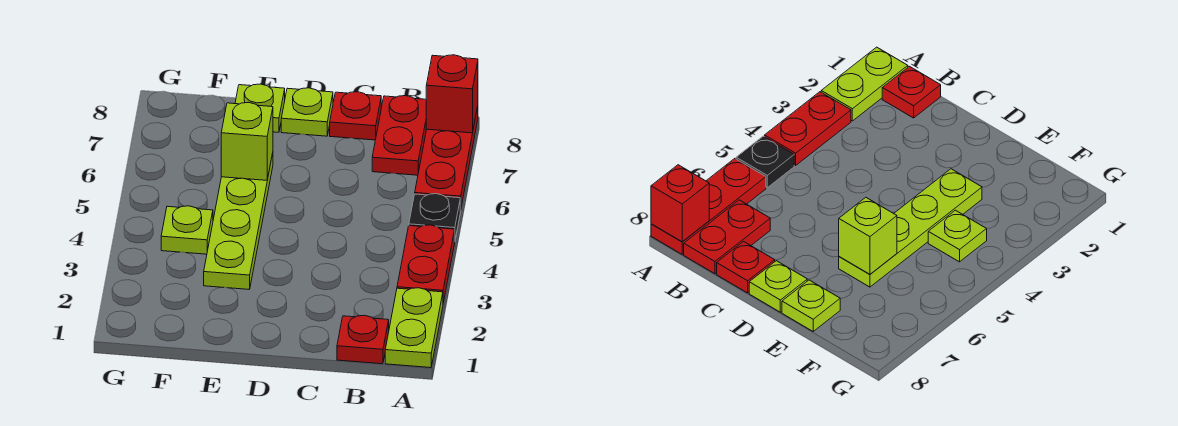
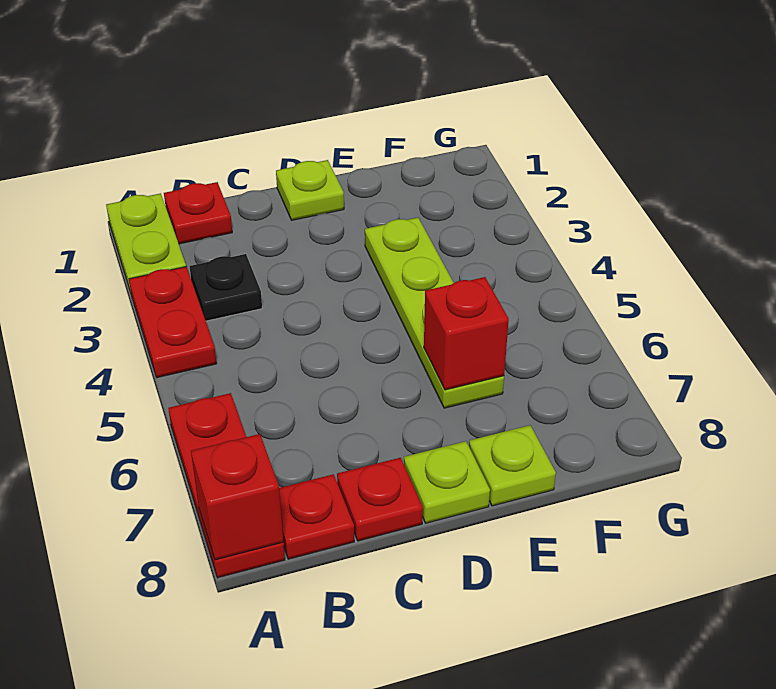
black plate A5 level 1 -> black plate B3 level 1
red plate B7:B8 level 1 -> red plate B8 level 1
lime brick E6 level 2 -> red brick E6 level 2
lime plate F4 level 1 -> lime plate D1 level 1

